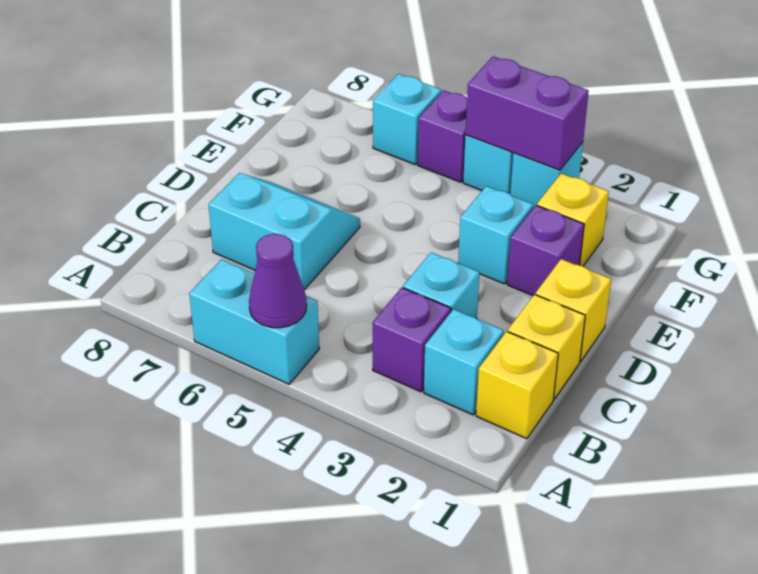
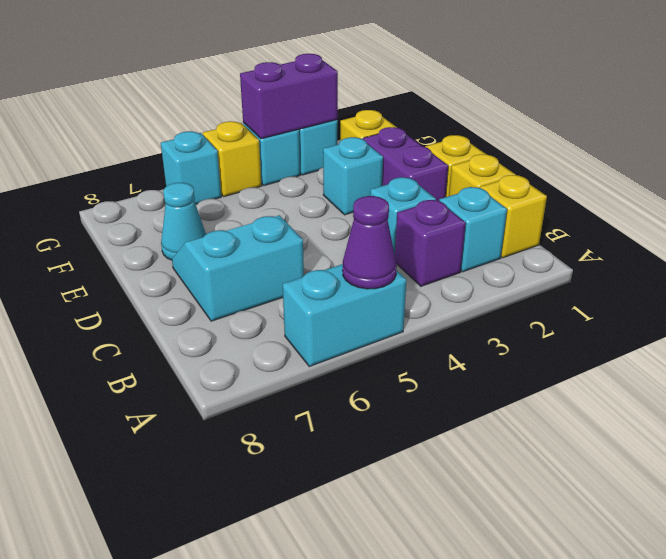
purple brick E2 level 1 -> purple brick D2:E2 level 1
none -> cyan cone E7 level 1
purple brick G5 level 1 -> yellow brick G5 level 1

